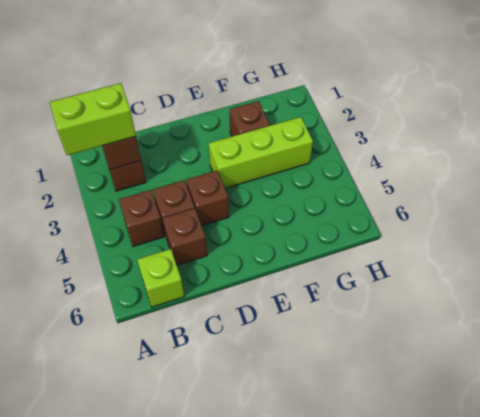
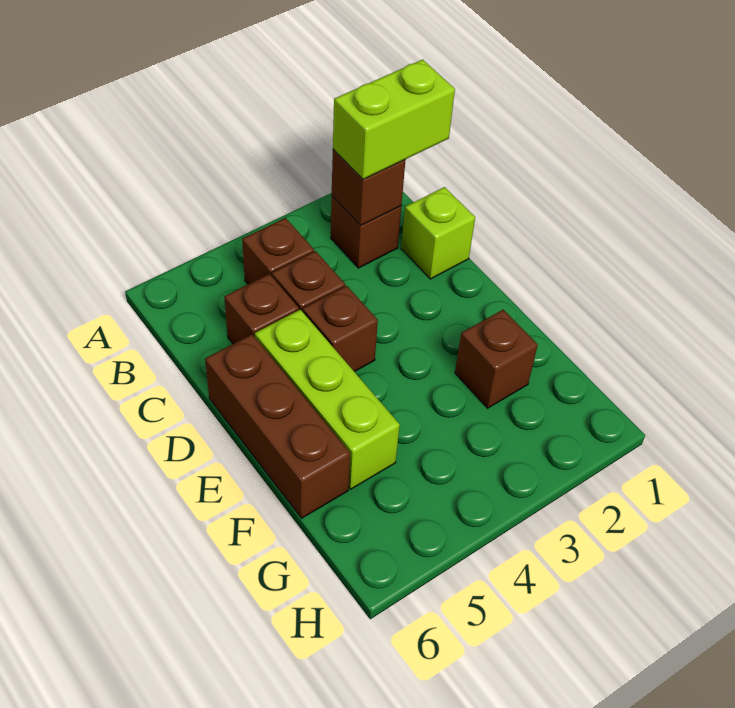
lime brick A2:B2 level 3 -> lime brick B1:B2 level 3
lime brick B6 level 1 -> lime brick C1 level 1
none -> brown brick D6:F6 level 1
lime brick E3:G3 level 1 -> lime brick D5:F5 level 1

